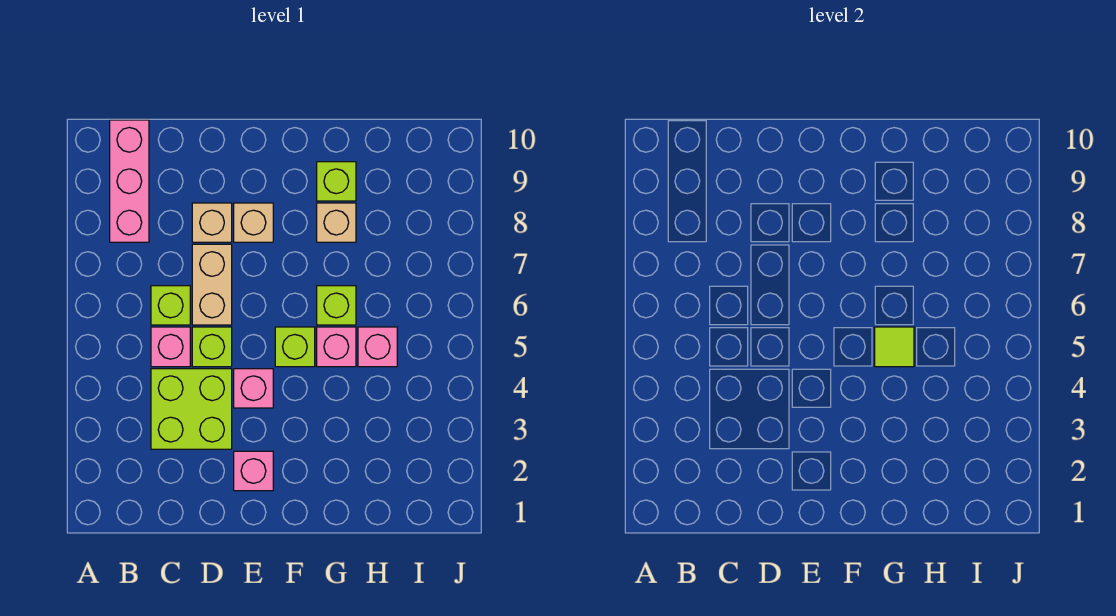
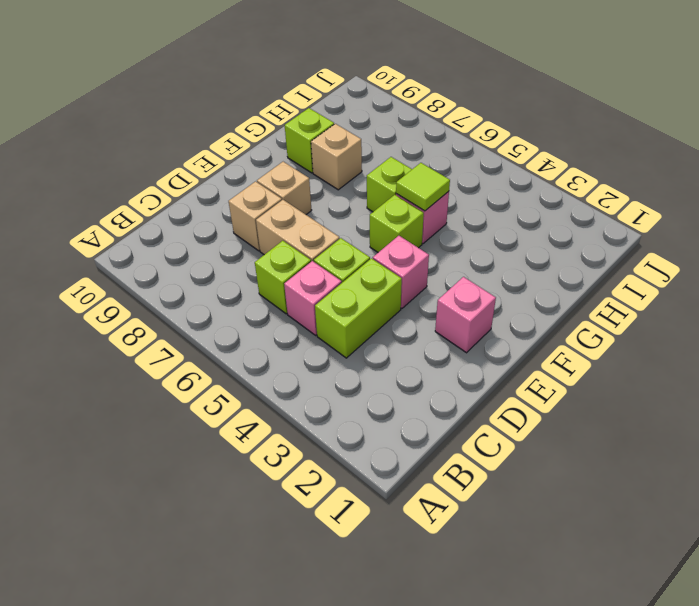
pink brick B8:B10 level 1 -> none
lime brick C3:D4 level 1 -> lime brick C4:D4 level 1
pink brick H5 level 1 -> none

